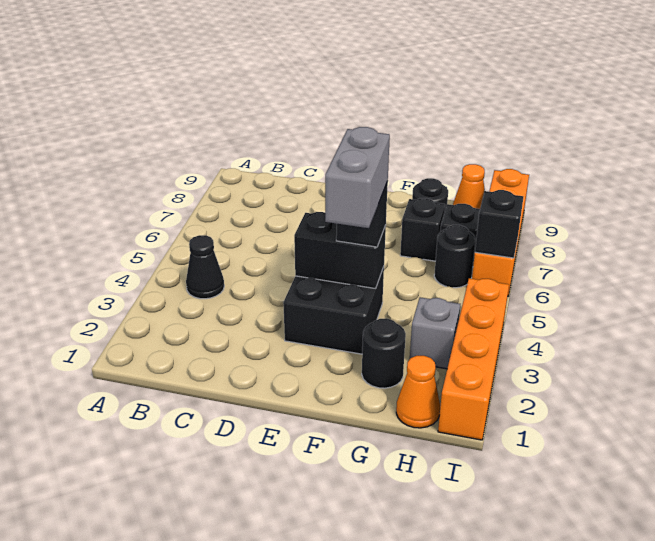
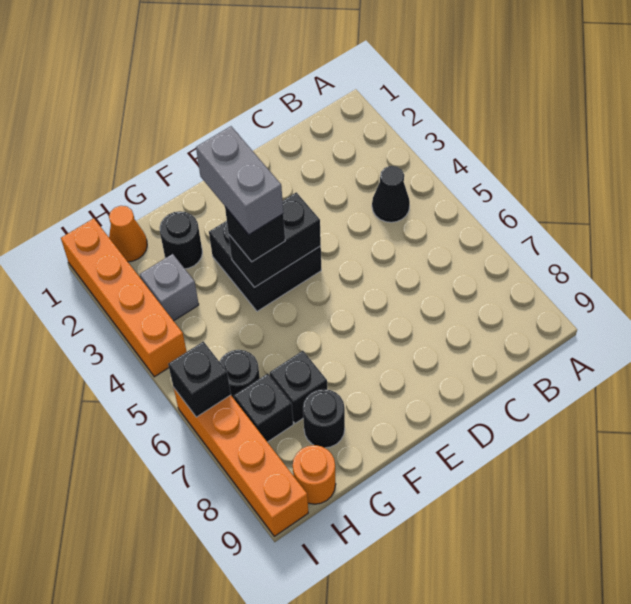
orange cone H9 level 1 -> orange round brick H9 level 1

